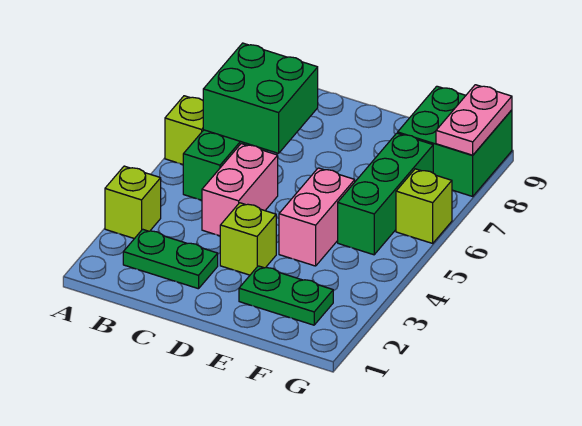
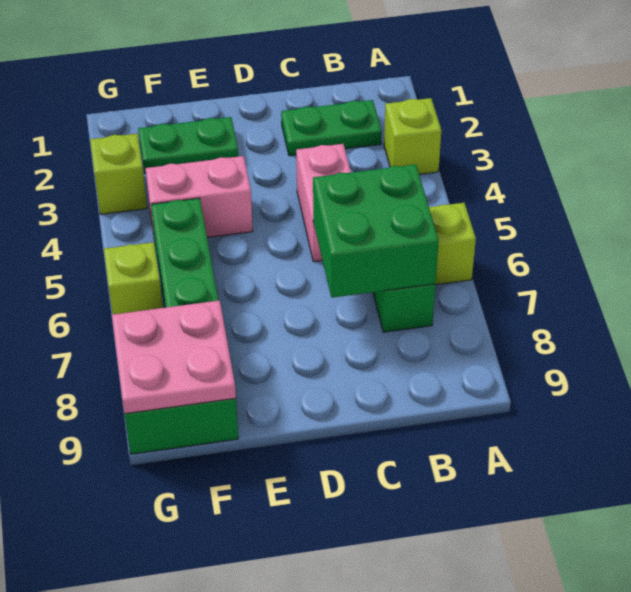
lime brick D3 level 1 -> lime brick G3 level 1
pink brick E4:E5 level 1 -> pink brick E4:F4 level 1
pink plate G8:G9 level 2 -> pink plate F8:G9 level 2

